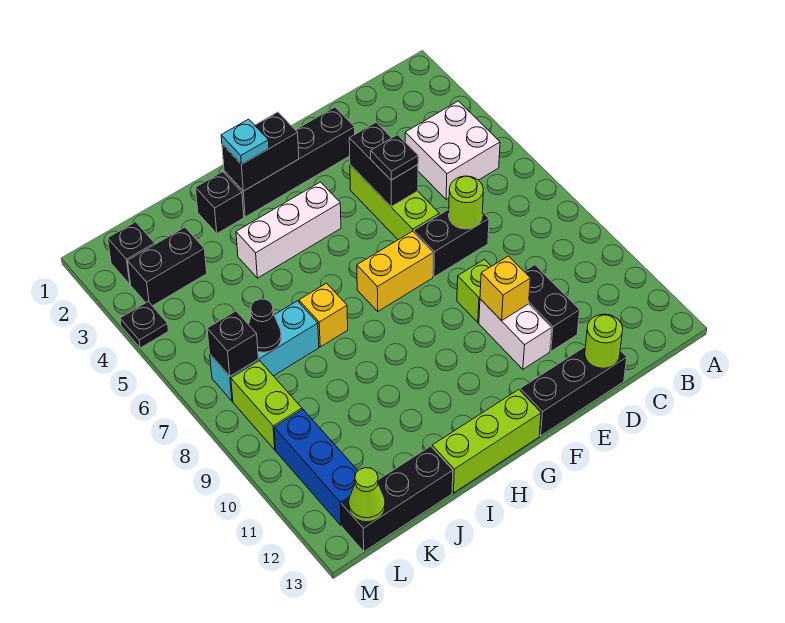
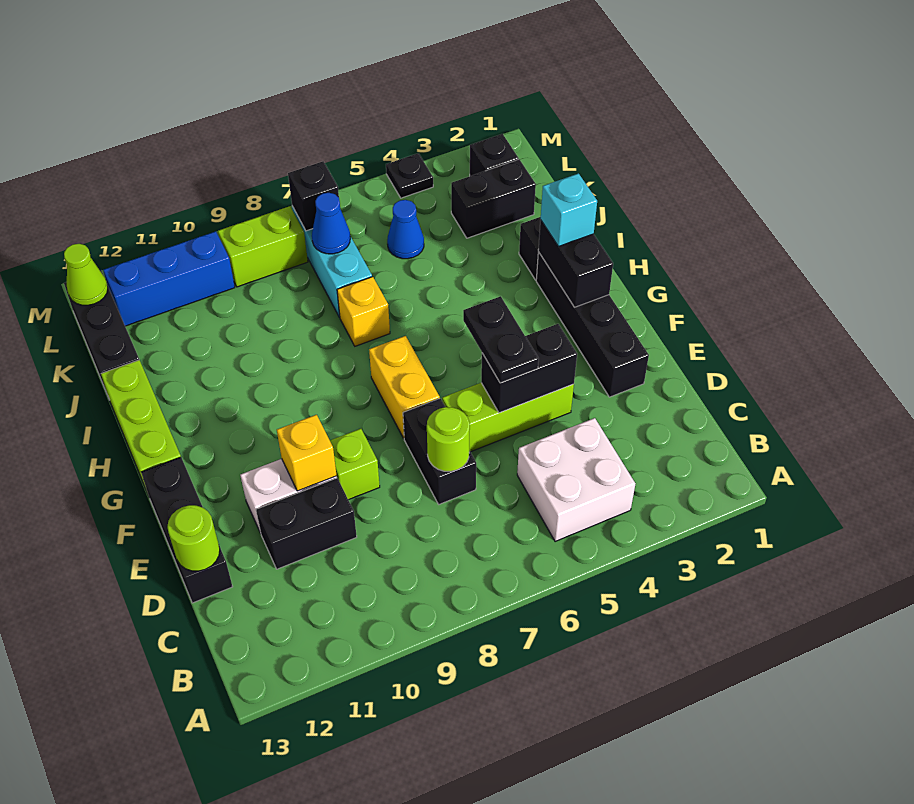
black plate E5 level 3 -> black plate E5:F5 level 3
white brick G4:I4 level 1 -> none
cyan plate H2 level 3 -> cyan brick H2 level 3
black brick K3:L3 level 1 -> black brick K2:K3 level 1
none -> blue cone K5 level 1
black cone K7 level 2 -> blue cone K7 level 2

